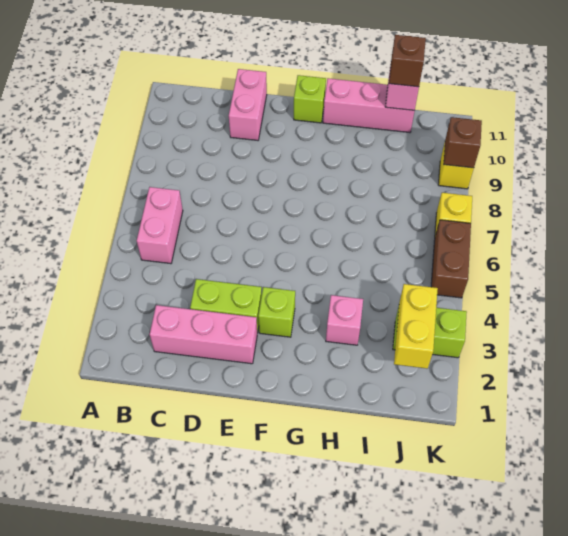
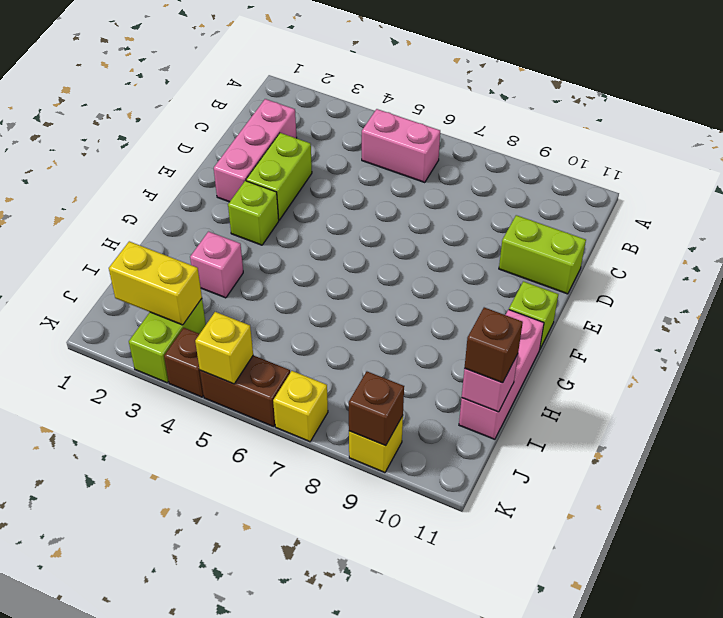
pink brick D10:D11 level 1 -> lime brick D10:D11 level 1
none -> brown brick K4 level 1
none -> yellow brick K5 level 2

